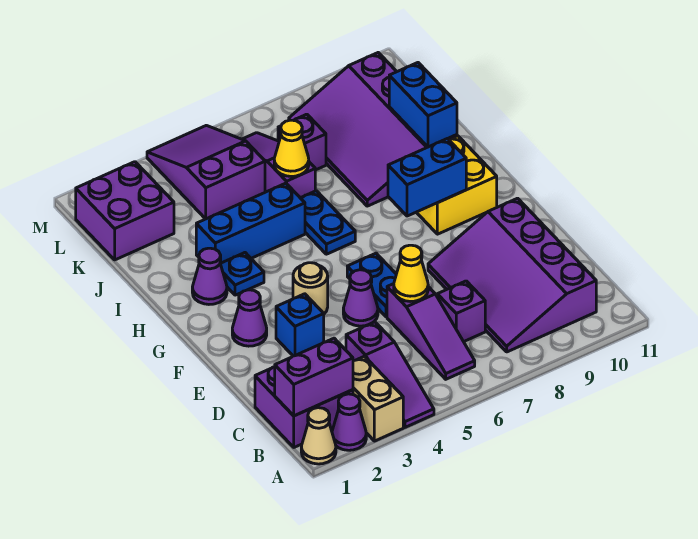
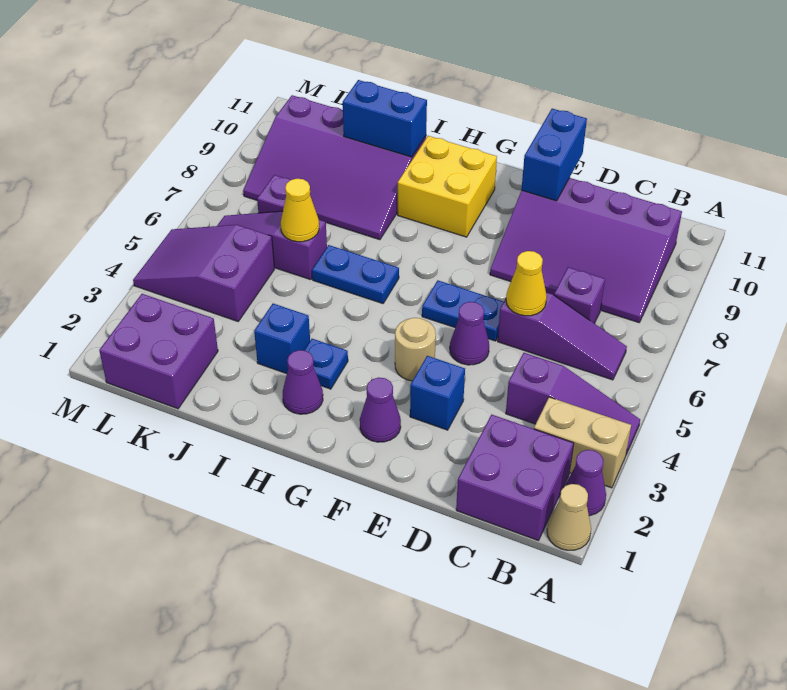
purple brick B1:B2 level 2 -> none
blue brick G8:G9 level 2 -> blue brick E10:E11 level 2
blue brick I3:I5 level 1 -> blue brick I3 level 1

